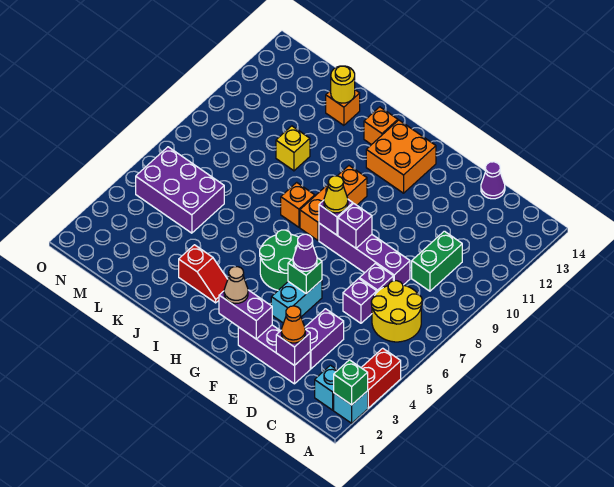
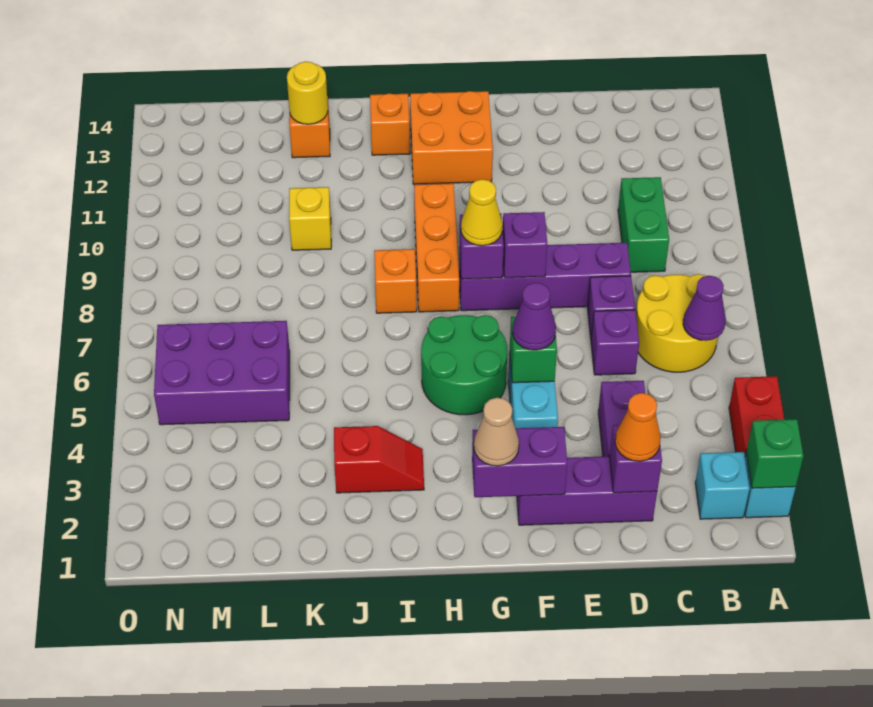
purple cone D14 level 1 -> purple cone B6 level 2

